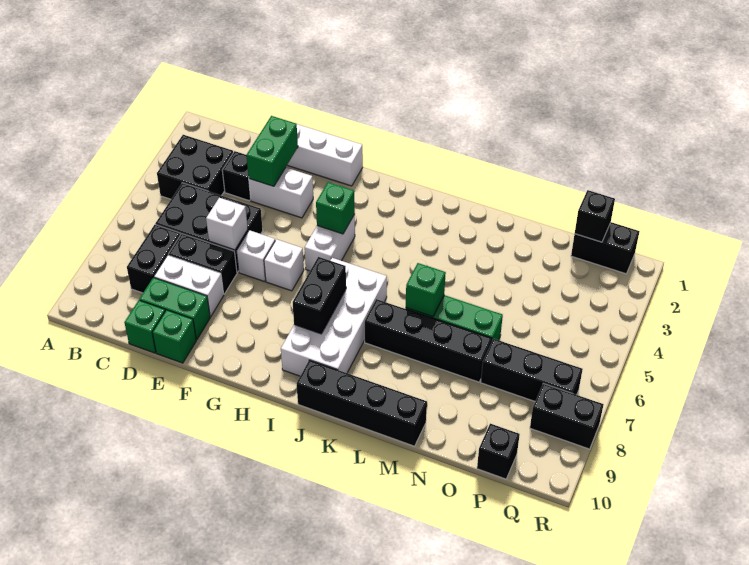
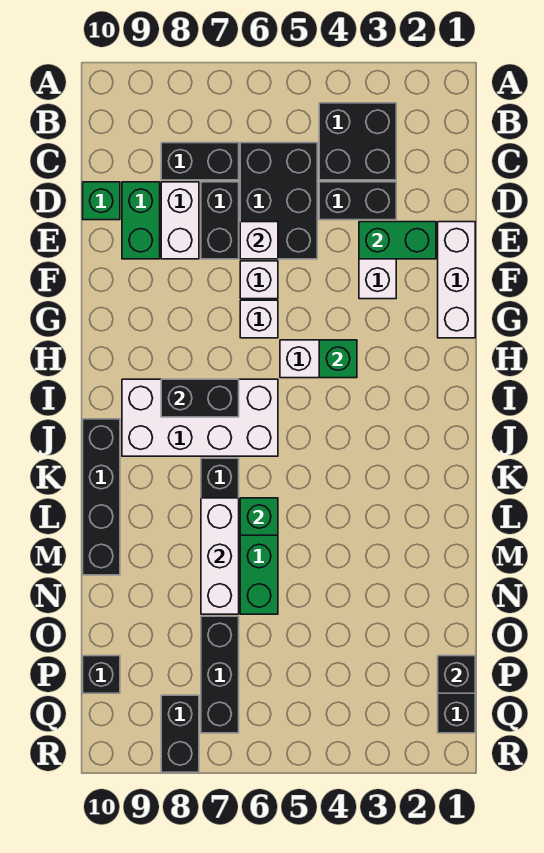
black brick D3 level 1 -> black brick D3:D4 level 1
green brick E10 level 1 -> none
none -> white brick L7:N7 level 2

